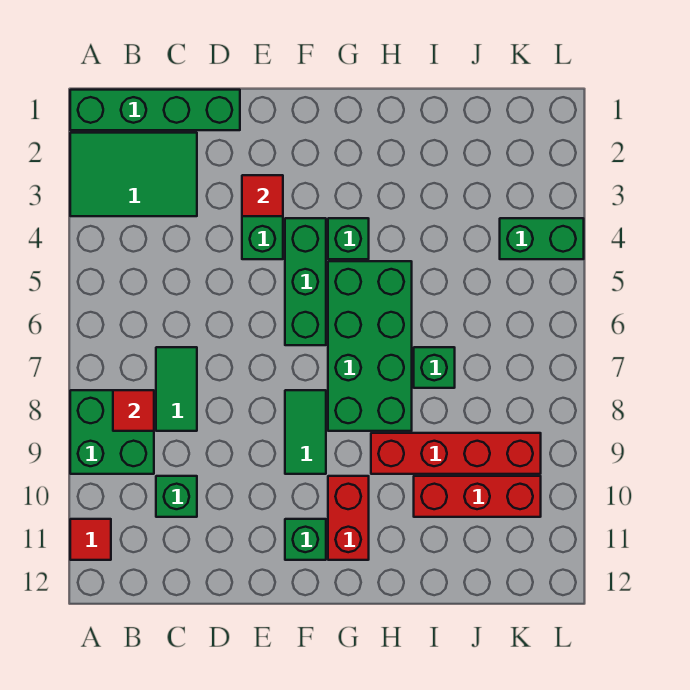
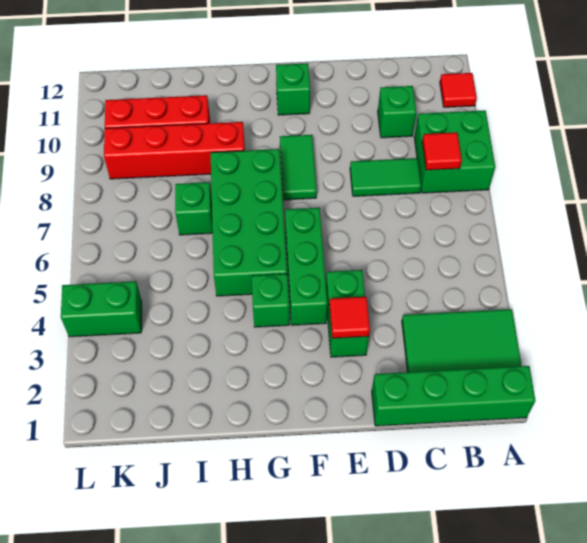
green tile C7:C8 level 1 -> green tile C8:D8 level 1
red brick G10:G11 level 1 -> none

